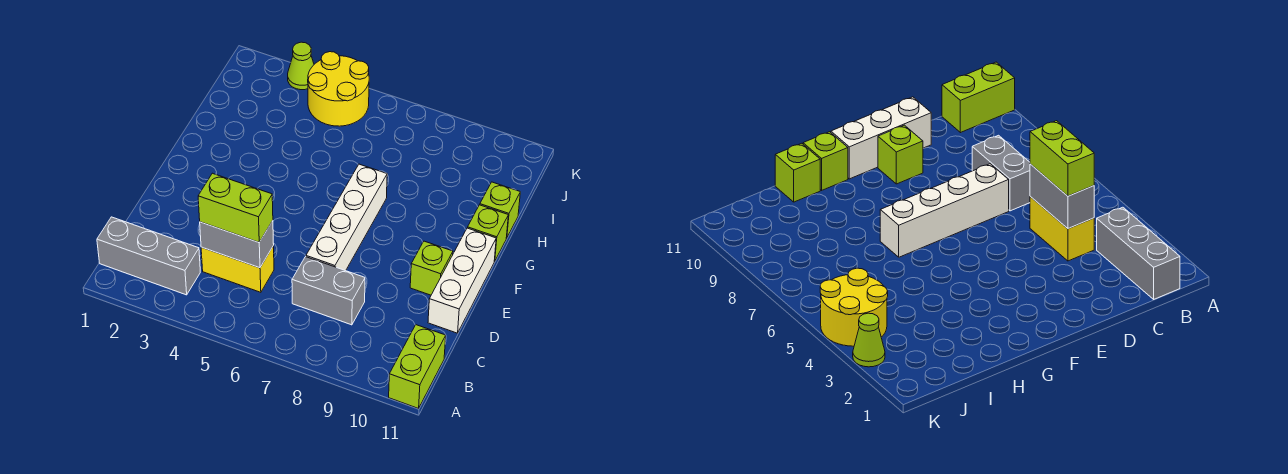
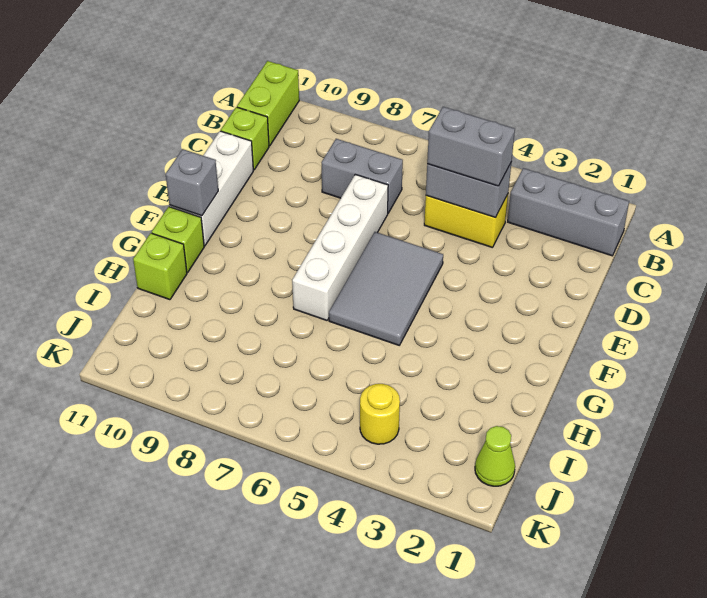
lime brick C4:C5 level 3 -> grey brick C4:C5 level 3
none -> grey tile E5:G6 level 1
lime brick E10 level 1 -> lime brick C11 level 1
none -> grey brick F11 level 2
yellow round brick J4:K5 level 1 -> yellow round brick J4 level 1
lime cone K3 level 1 -> lime cone J1 level 1

